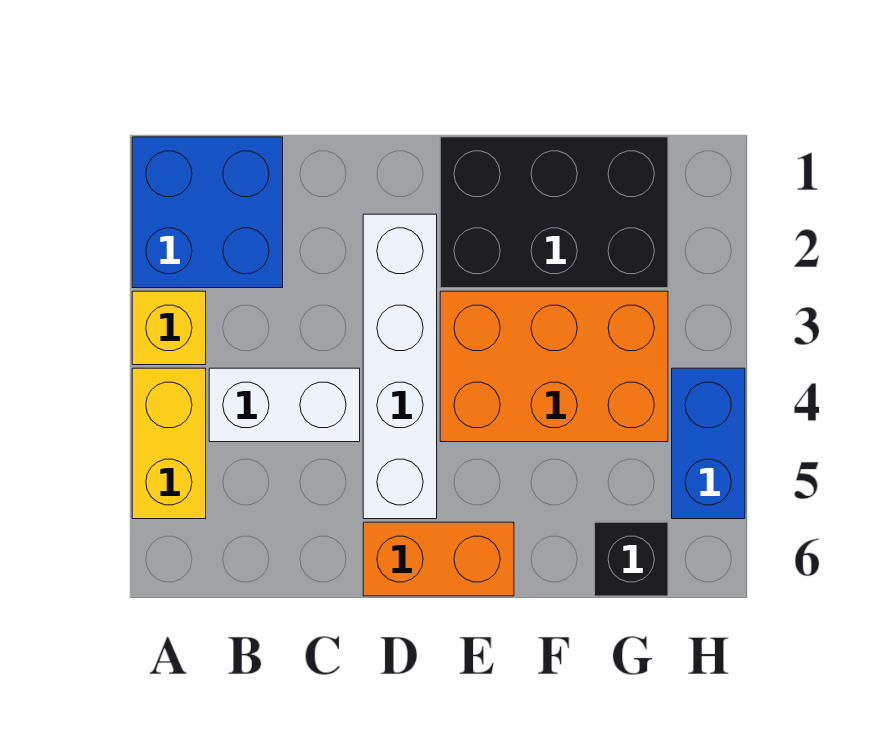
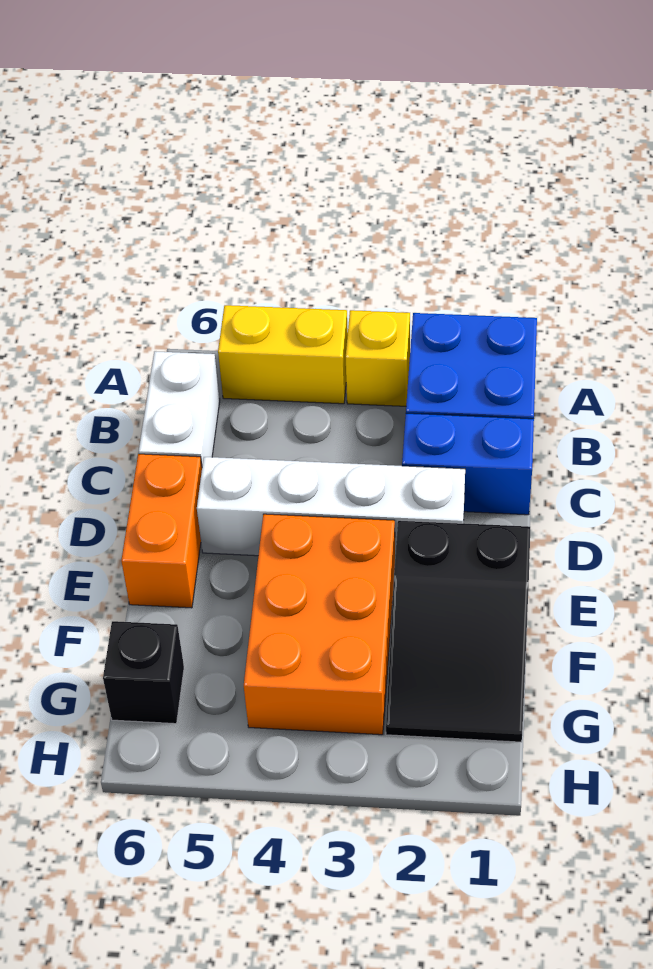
white brick B4:C4 level 1 -> white brick B6:C6 level 1
black brick E1:G2 level 1 -> black slope E1:G2 level 1 top E
blue brick H4:H5 level 1 -> blue brick C1:C2 level 1

